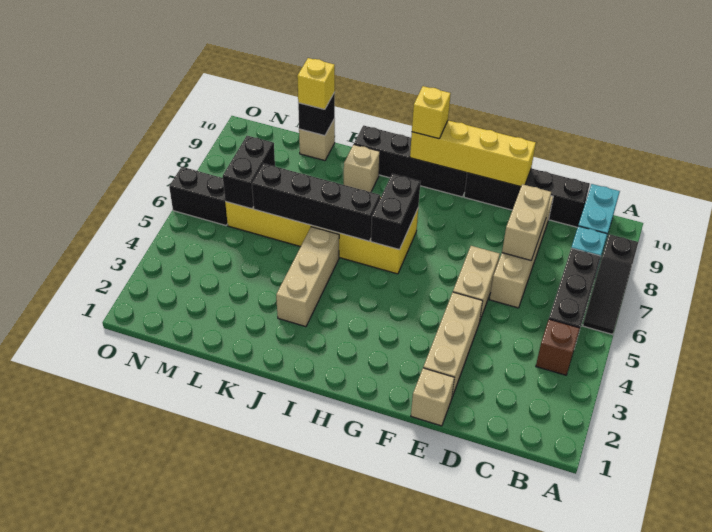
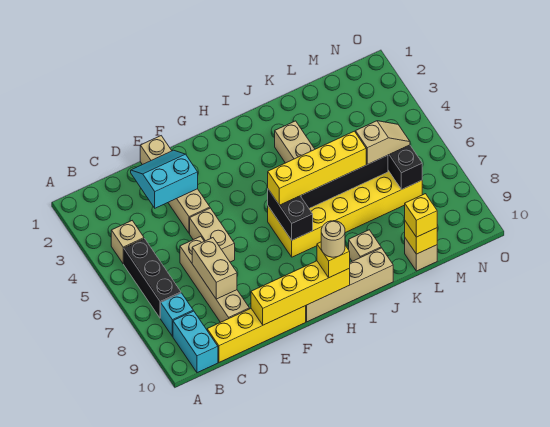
black slope A6:A8 level 1 top 8 -> none
brown brick B4 level 1 -> tan brick B4 level 1
black brick C10:F10 level 1 -> yellow brick C10:F10 level 1
none -> cyan slope D2:E3 level 2 top 3
black brick G10:J10 level 1 -> tan brick G10:J10 level 1
none -> yellow brick H6:K6 level 3
none -> tan round brick H10 level 4
none -> tan slope L6:M6 level 3 top L
black brick L10 level 2 -> yellow brick L10 level 2
black brick N6:O6 level 1 -> none

